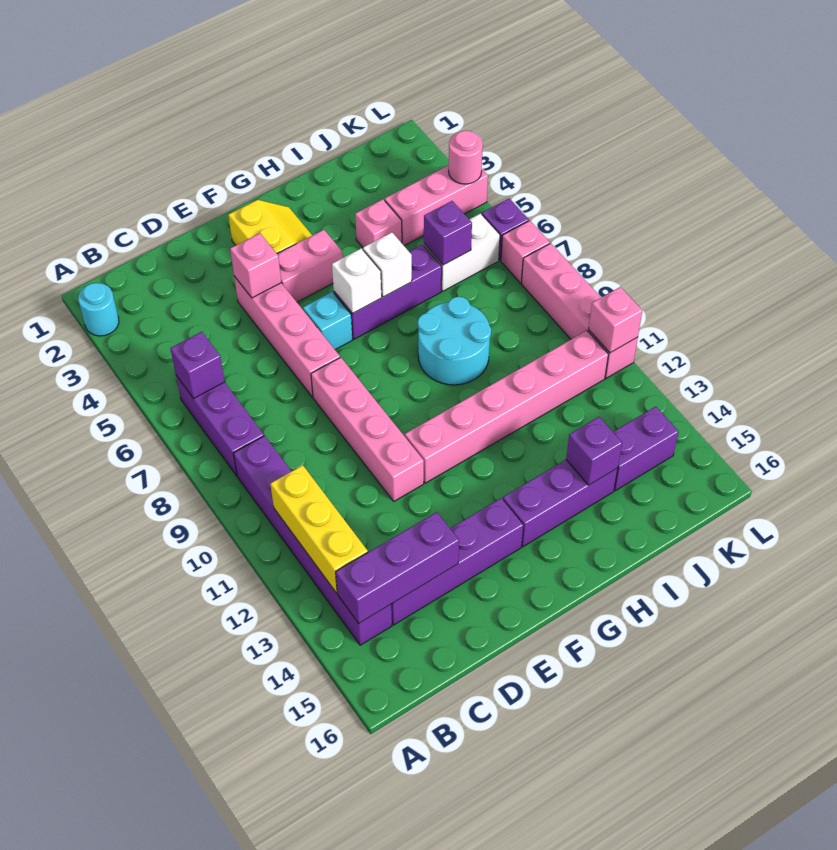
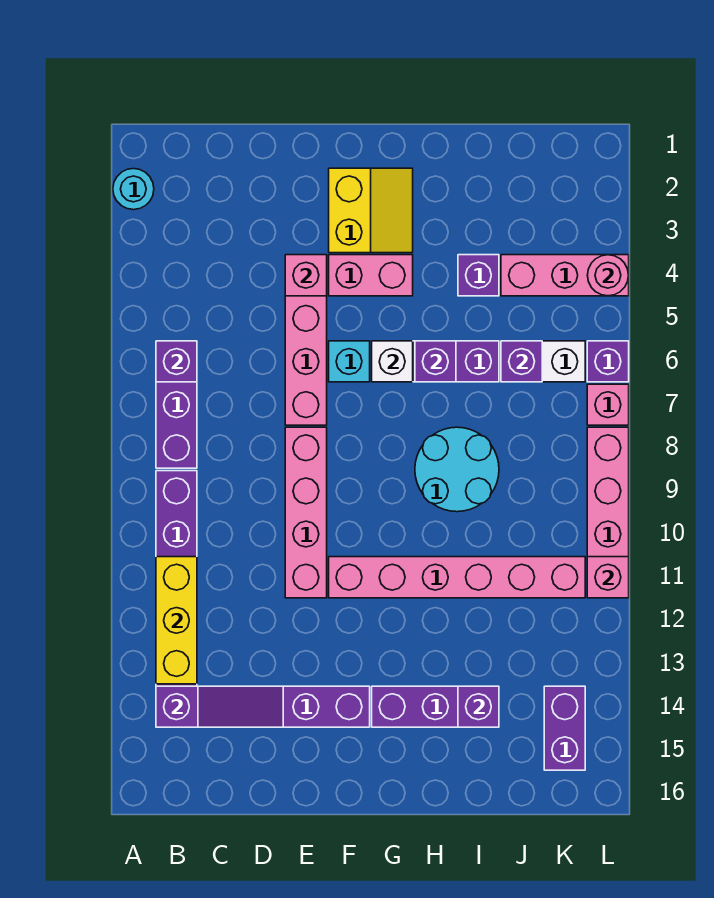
purple brick B14:D14 level 2 -> purple slope B14:D14 level 2 top B
white brick H6 level 2 -> purple brick H6 level 2
pink brick I4 level 1 -> purple brick I4 level 1
purple brick J14:K14 level 1 -> purple brick K14:K15 level 1

